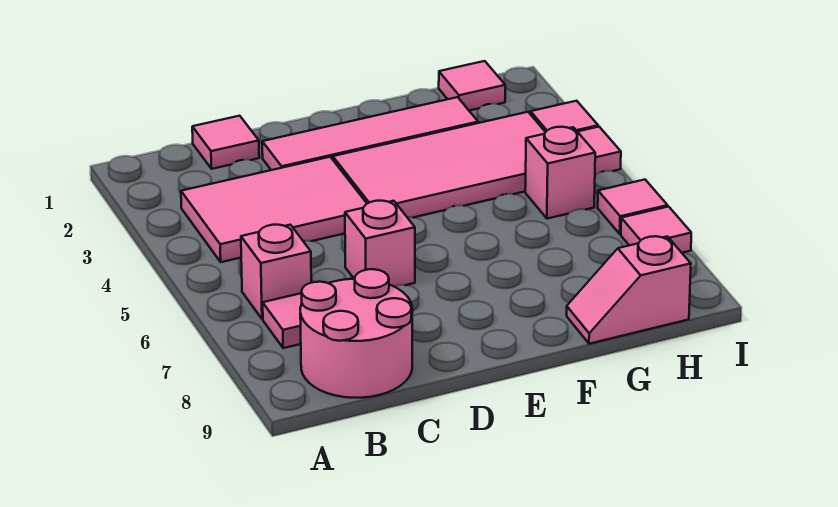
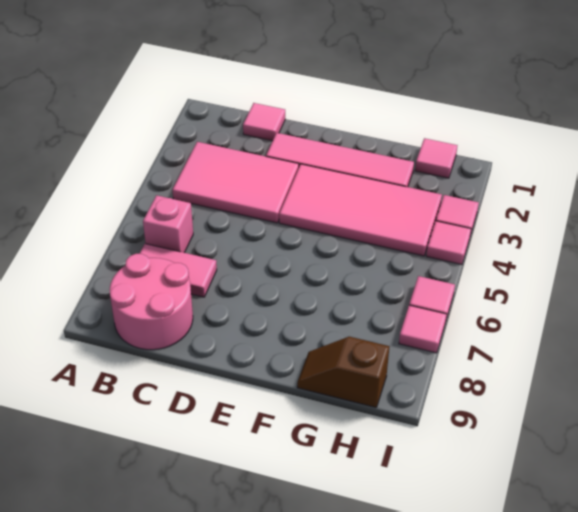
pink brick D6 level 1 -> none
pink slope G9:H9 level 1 top H -> brown slope G9:H9 level 1 top H
pink brick H5 level 1 -> none

